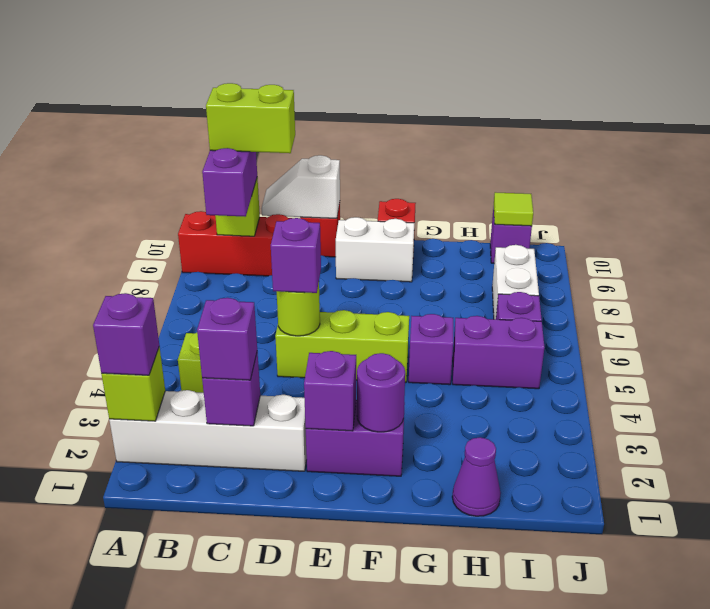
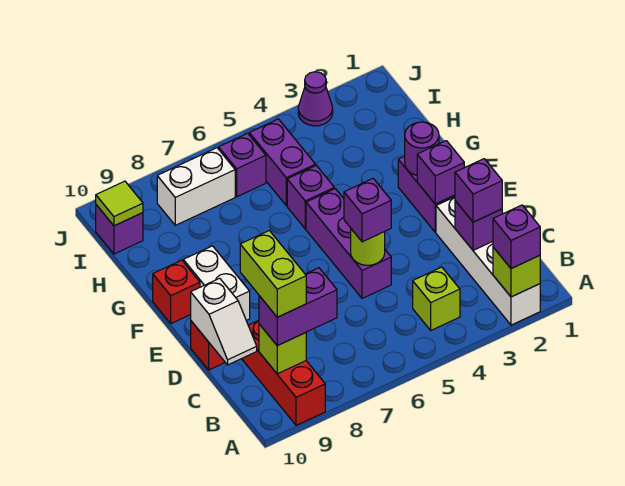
lime brick D5:F5 level 1 -> purple brick D5:F5 level 1
purple cone H1 level 1 -> purple cone J3 level 1

